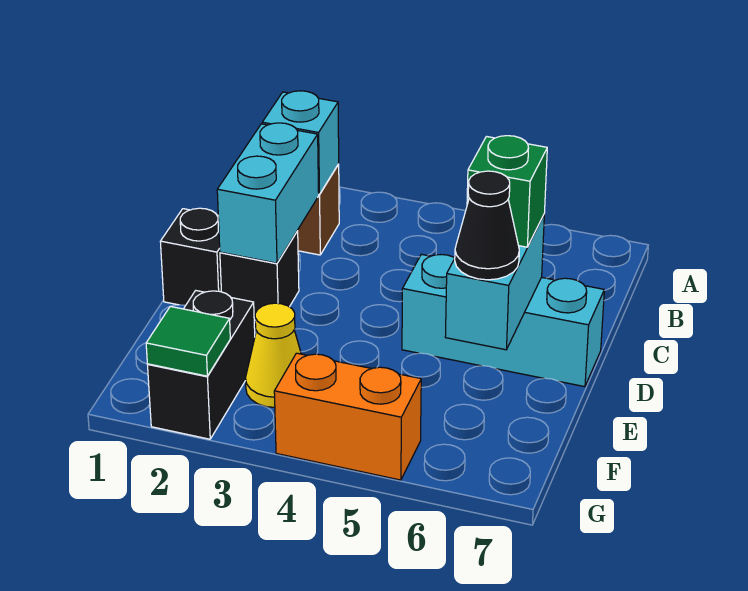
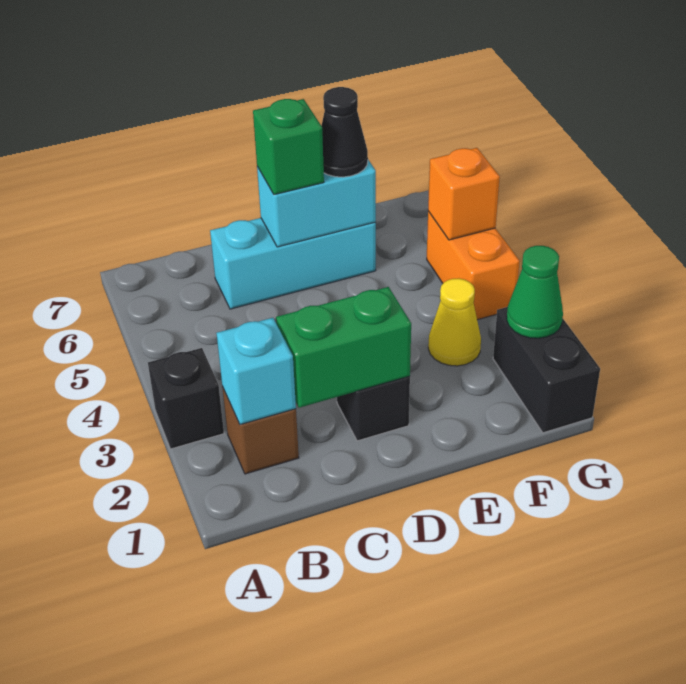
cyan brick C2:D2 level 2 -> green brick C2:D2 level 2
black brick D1 level 1 -> black brick A3 level 1
cyan brick D5:D7 level 1 -> cyan brick C6:E6 level 1
black brick F2:G2 level 1 -> black brick G1:G2 level 1
green tile G2 level 2 -> green cone G2 level 2
none -> orange brick G5 level 2

